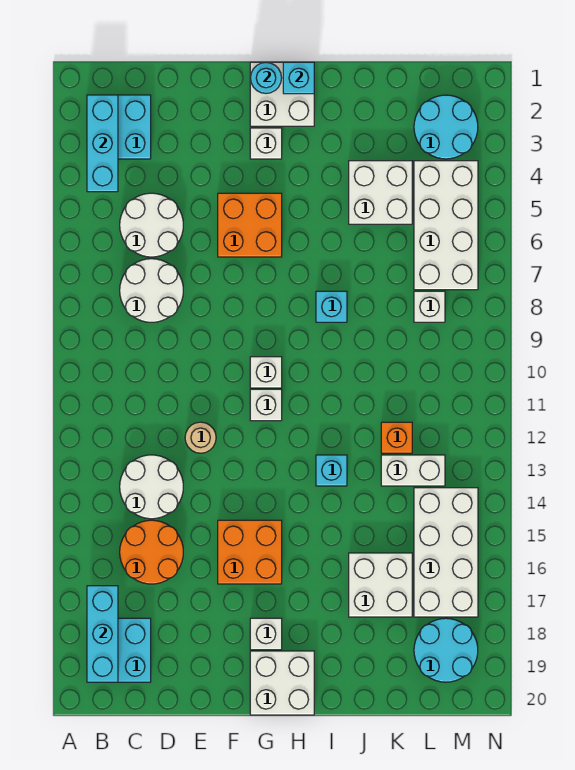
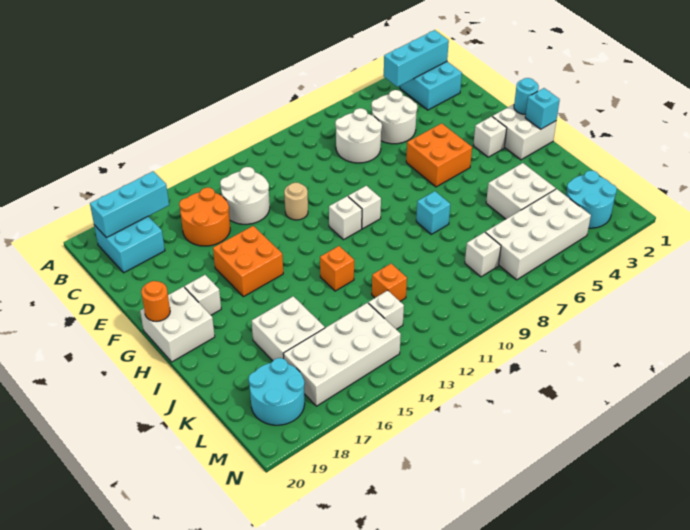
none -> orange round brick G20 level 2
cyan brick I13 level 1 -> orange brick I13 level 1
white brick K13:L13 level 1 -> white brick L13 level 1

